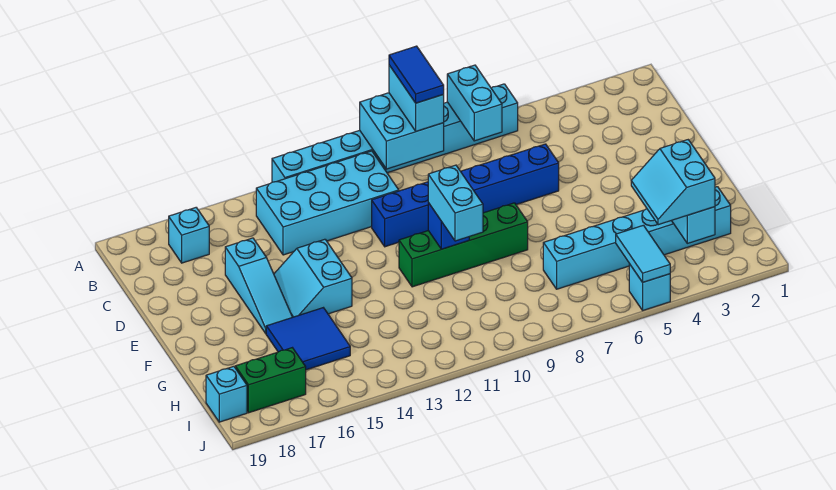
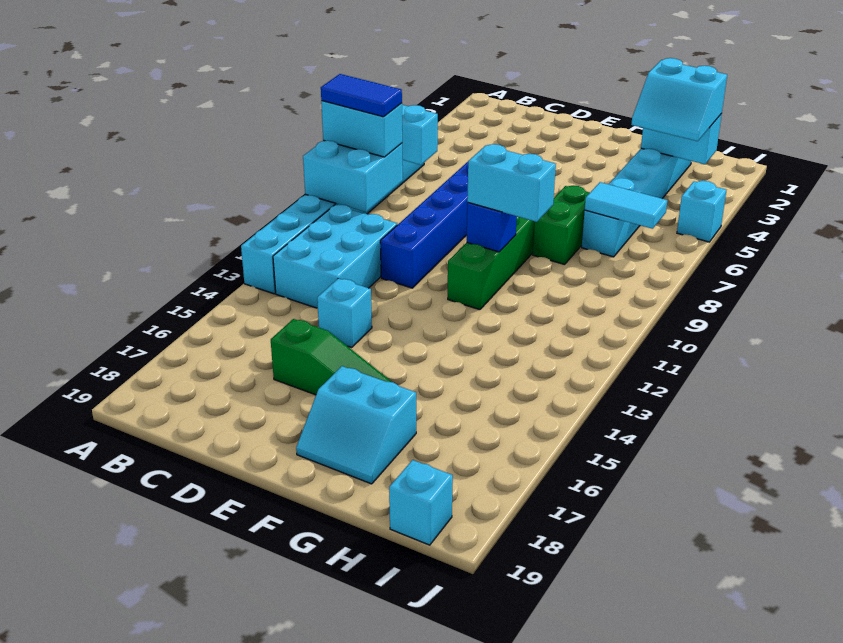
cyan brick B11:C14 level 1 -> cyan brick B11:C13 level 1
cyan brick B17 level 1 -> cyan brick D14 level 1
cyan slope D16:F16 level 1 top D -> green slope D16:F16 level 1 top D
cyan slope E14:F15 level 1 top 14 -> cyan slope F17:G18 level 1 top 17
blue tile G15:H16 level 1 -> none
cyan tile I5:J5 level 2 -> cyan tile H7:I7 level 2
green brick I17:I18 level 1 -> green brick G7:G8 level 1

